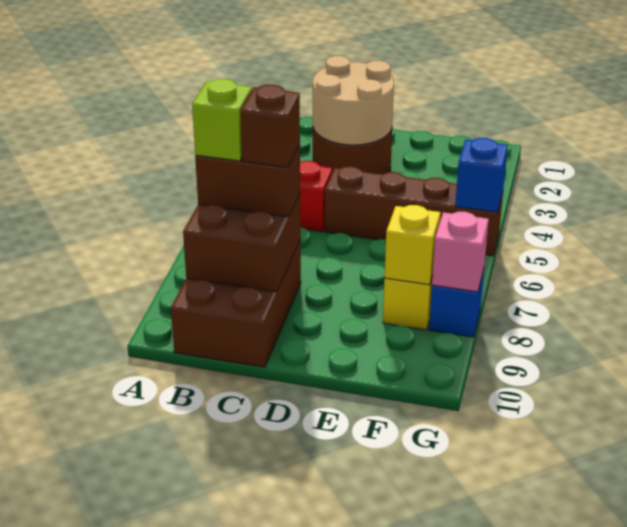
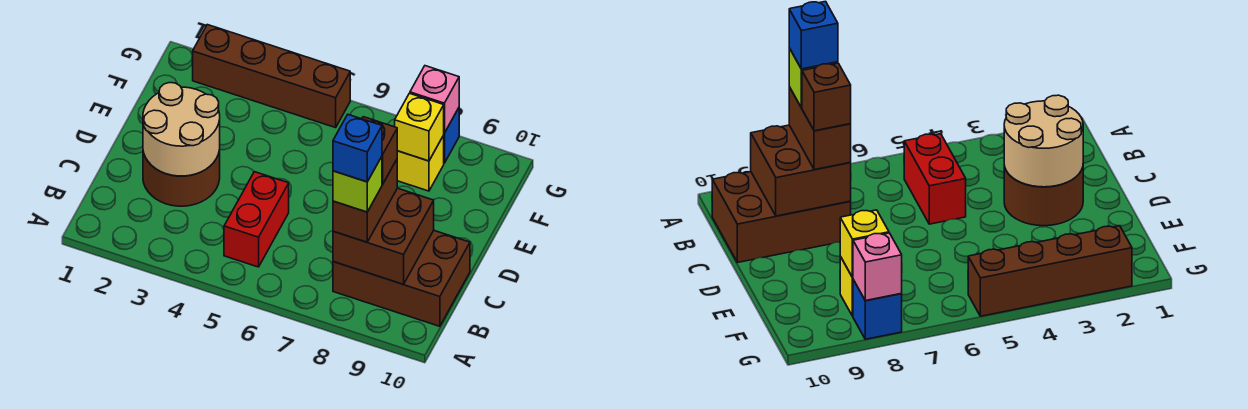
brown brick D5:G5 level 1 -> brown brick G2:G5 level 1
blue brick G5 level 2 -> blue brick B8 level 5

